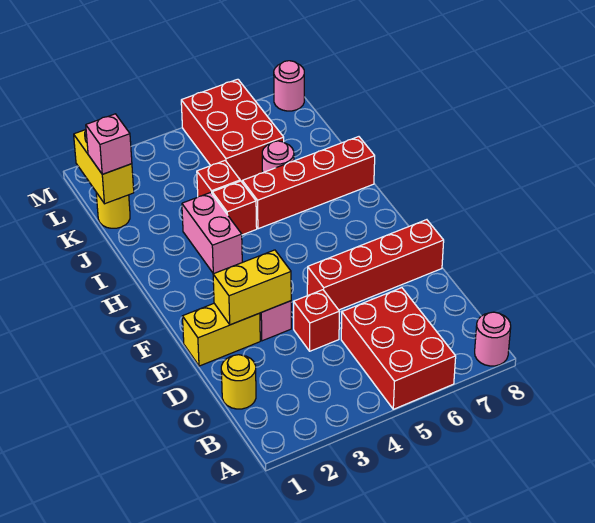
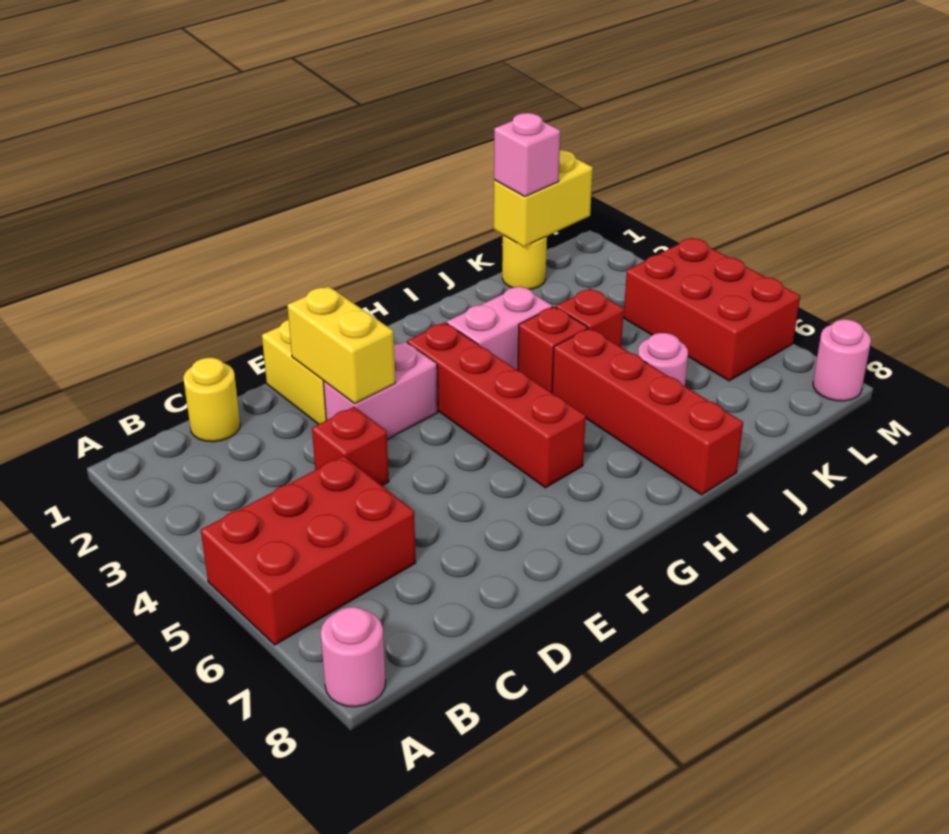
red brick E5:E8 level 1 -> red brick G3:G6 level 1
red brick K5:M6 level 1 -> red brick L4:M6 level 1

